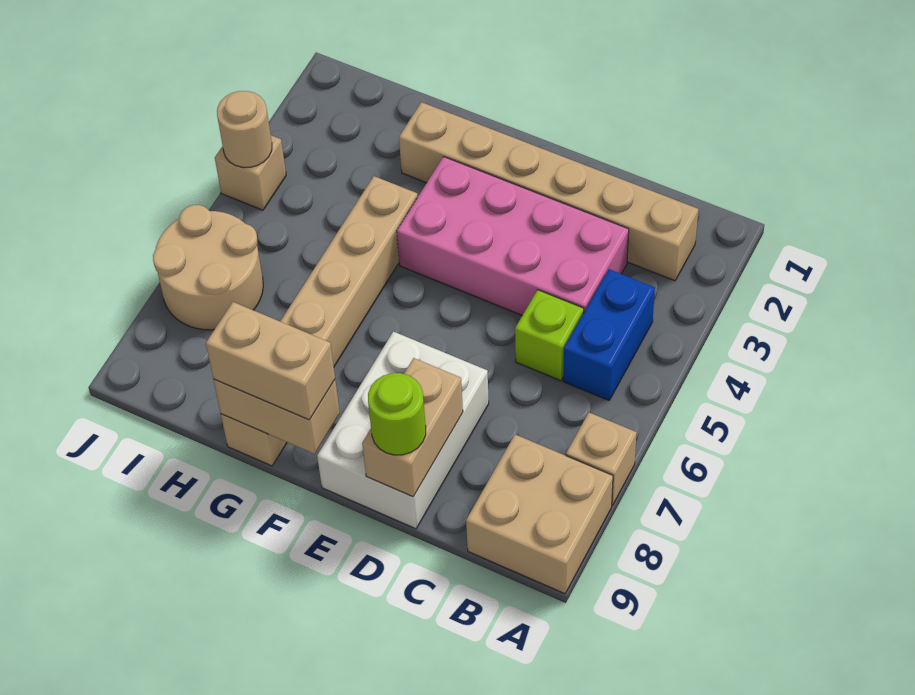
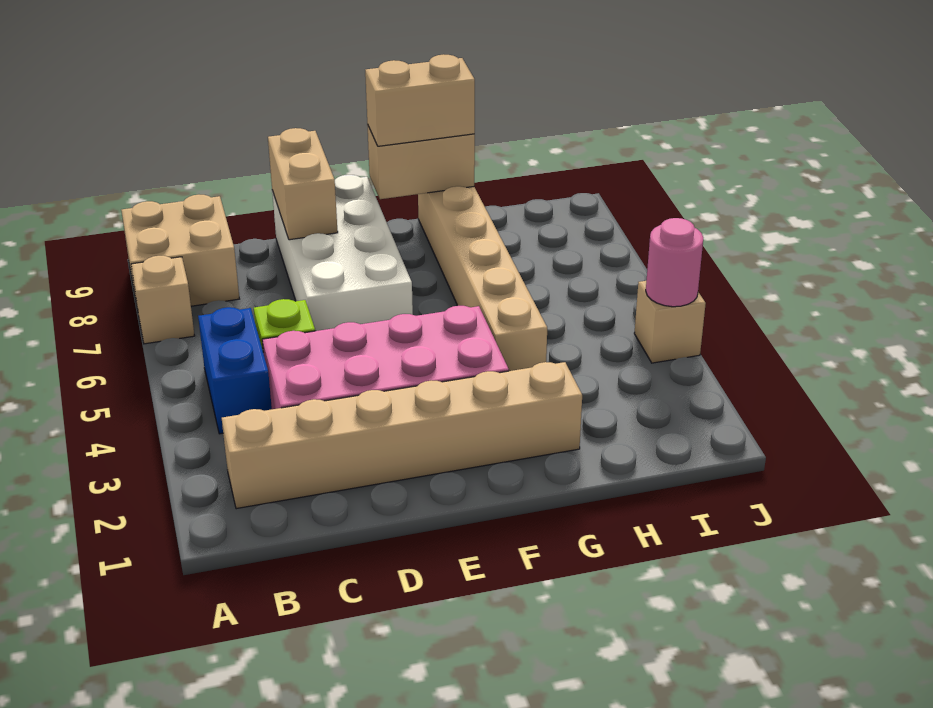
white brick D7:E9 level 1 -> white brick D6:E9 level 1
lime round brick D9 level 3 -> none
tan round brick I6:J7 level 1 -> none
tan round brick J4 level 2 -> pink round brick J4 level 2

